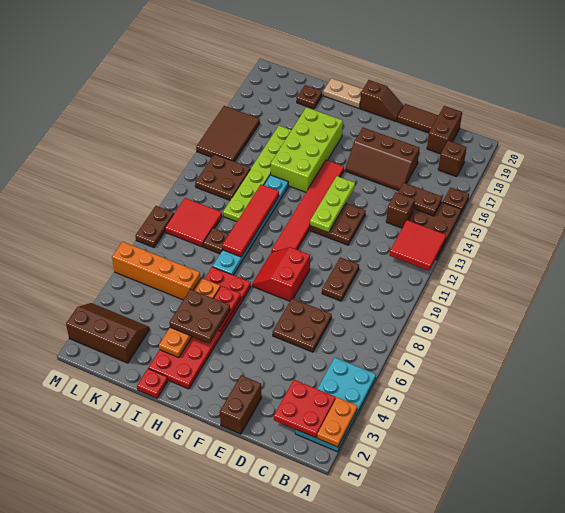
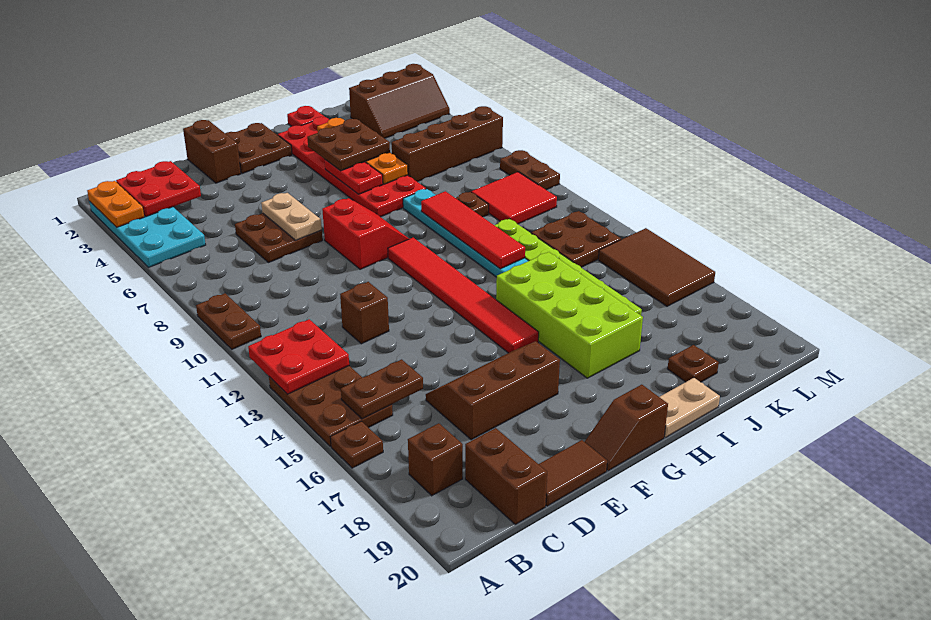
red tile A12:B13 level 2 -> red plate A12:B13 level 2
brown brick C14 level 1 -> brown brick D12 level 1
brown plate D9:D10 level 1 -> brown plate A9:A10 level 1
none -> tan plate E6:E7 level 2
brown plate E12:F13 level 1 -> brown plate F1:G2 level 1
lime plate F12:F14 level 2 -> none
orange brick J6:M6 level 1 -> brown brick J6:M6 level 1

